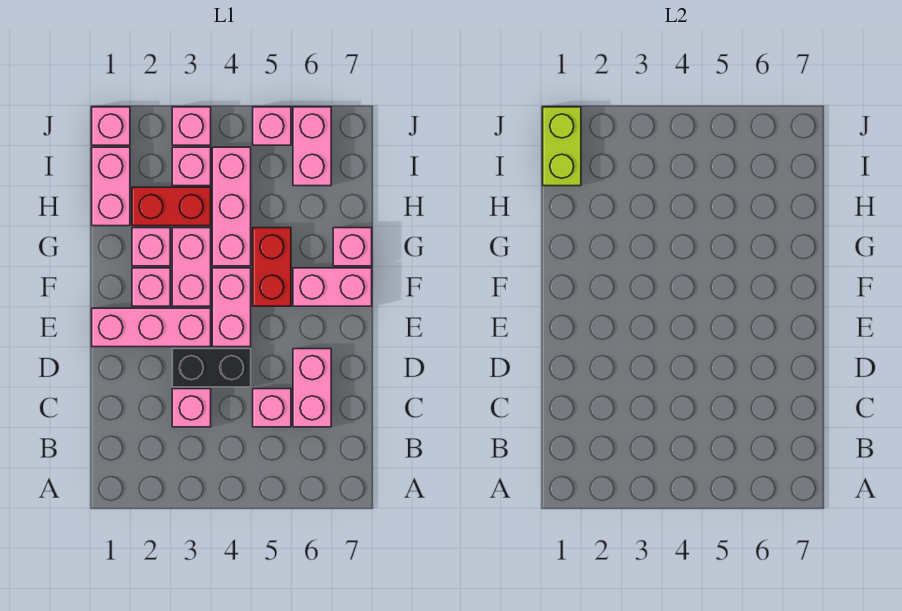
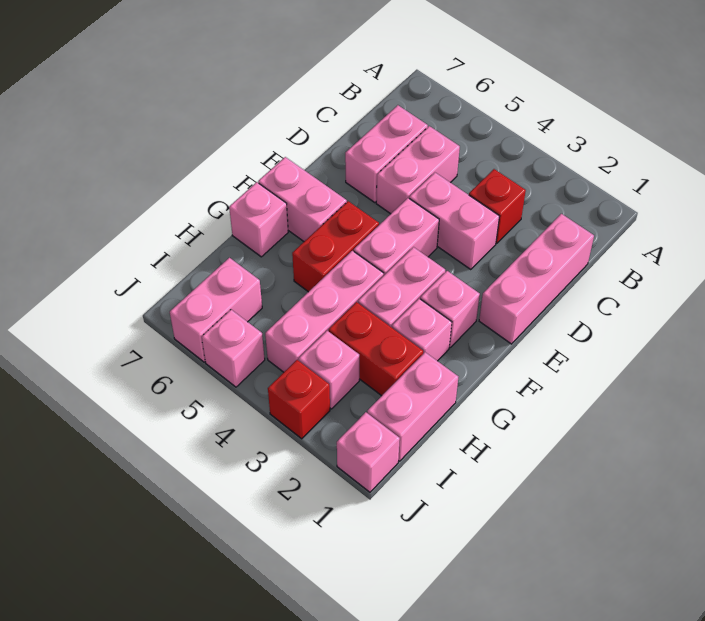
pink brick C3 level 1 -> red brick C3 level 1
pink brick C5 level 1 -> pink brick C5:D5 level 1
black brick D3:D4 level 1 -> pink brick D3:D4 level 1
pink brick E1:E3 level 1 -> pink brick C1:E1 level 1
lime brick I1:J1 level 2 -> none
pink brick J3 level 1 -> red brick J3 level 1

